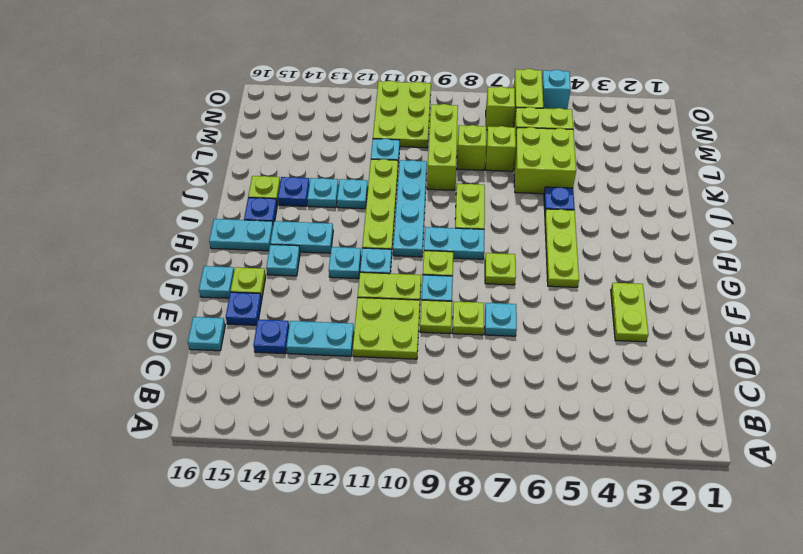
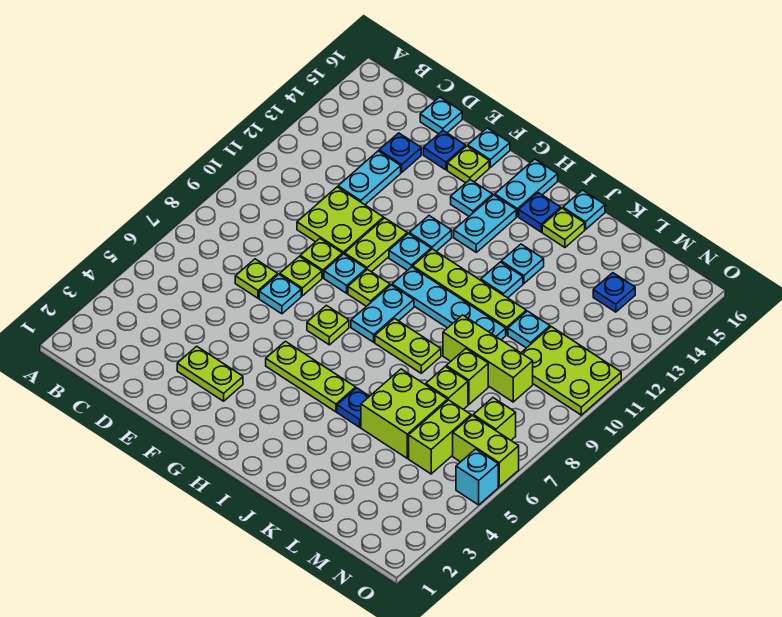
none -> lime plate D7 level 1
blue plate J14 level 1 -> blue plate M14 level 1
none -> cyan plate J16 level 1

